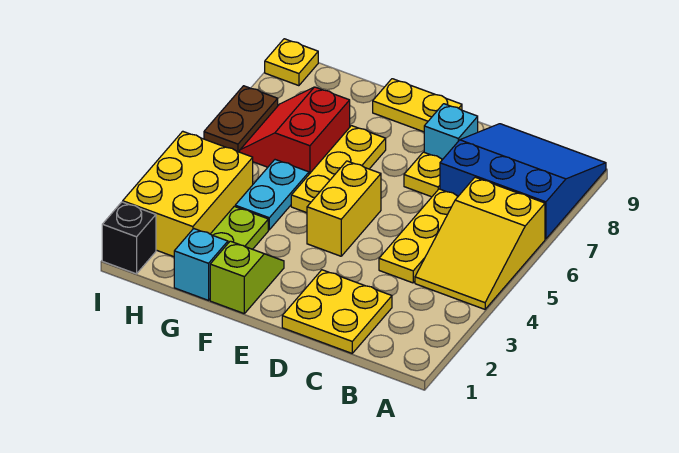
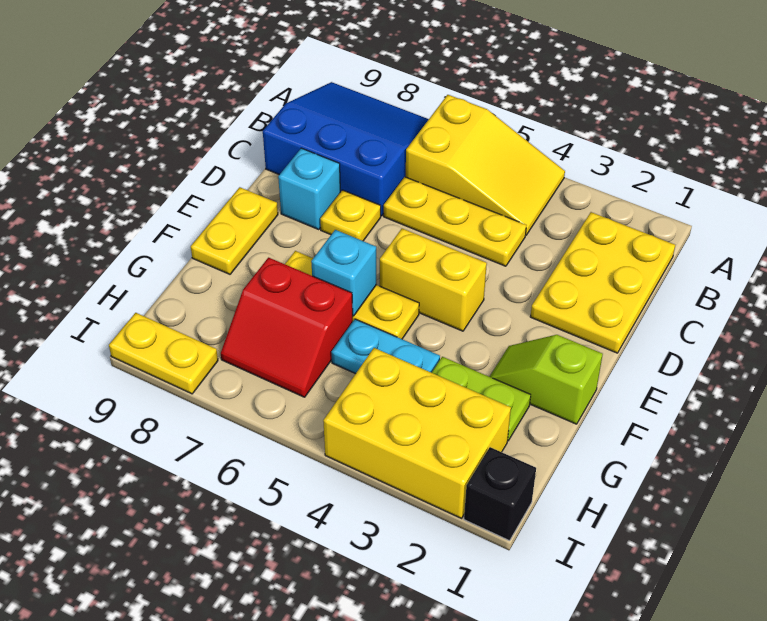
blue slope A7:C9 level 1 top 7 -> blue slope A7:C9 level 1 top C
yellow plate C1:D2 level 1 -> yellow plate B1:D2 level 1
cyan brick G1 level 1 -> cyan brick F6 level 2
brown plate I6:I7 level 1 -> none
yellow plate I9 level 1 -> yellow plate I8:I9 level 1

